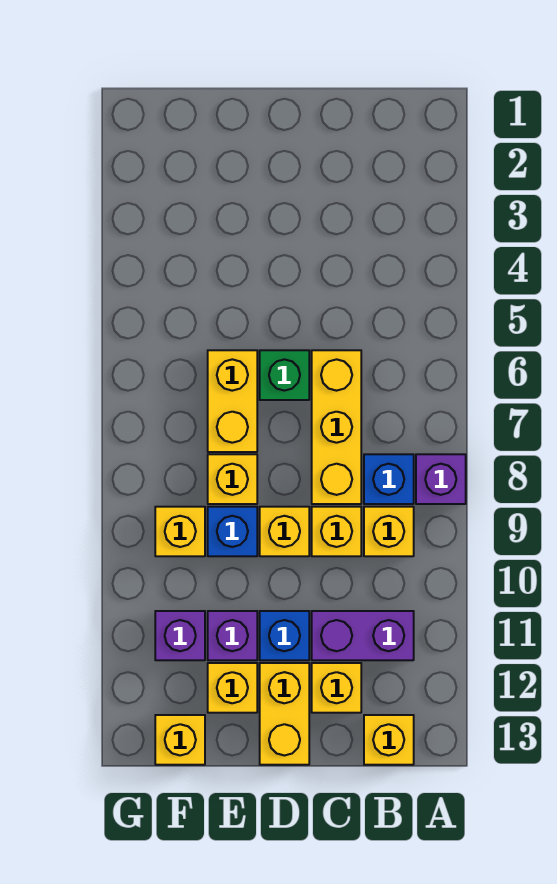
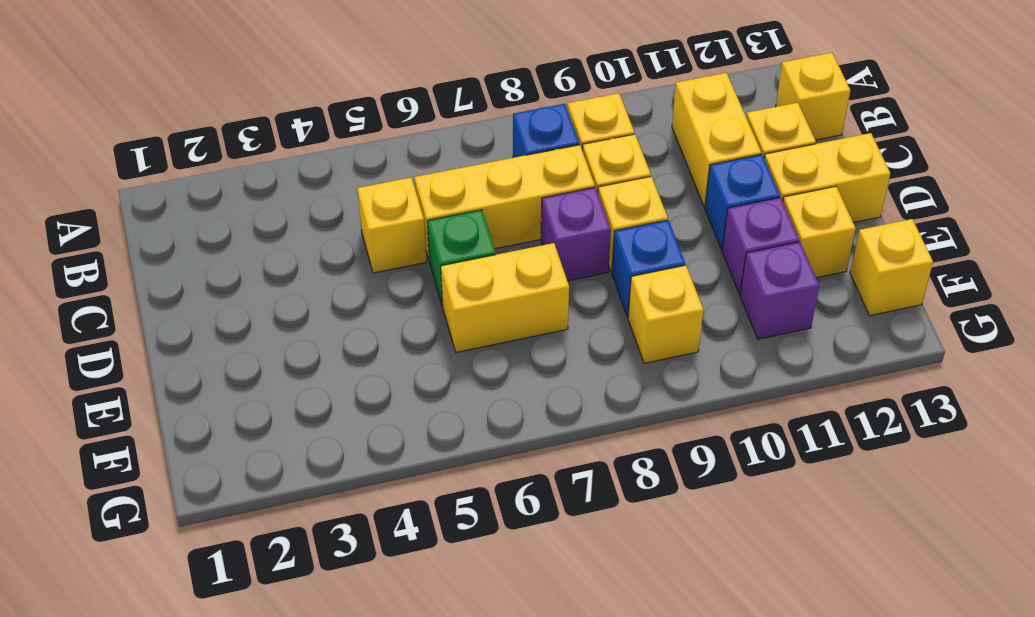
purple brick A8 level 1 -> purple brick D8 level 1
purple brick B11:C11 level 1 -> yellow brick B11:C11 level 1
yellow brick E8 level 1 -> yellow brick C5 level 1

